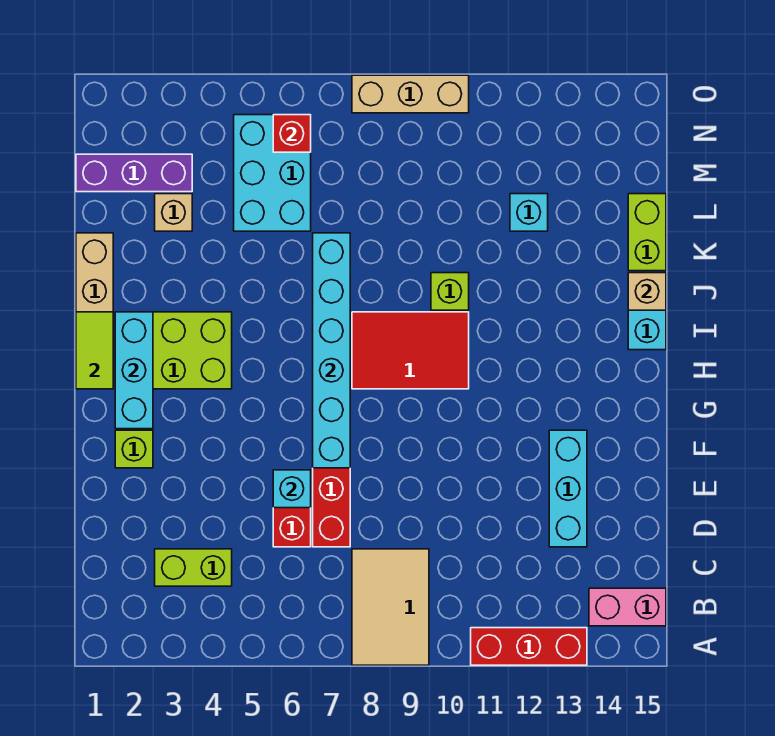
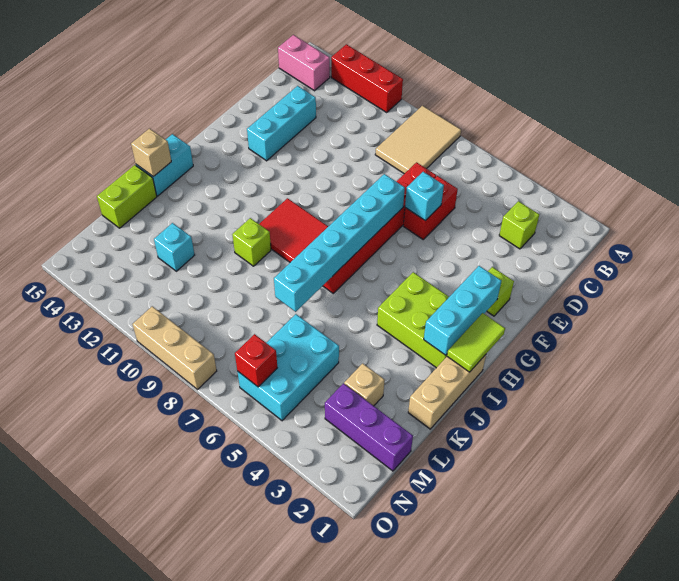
lime brick C3:C4 level 1 -> lime brick C3 level 1

